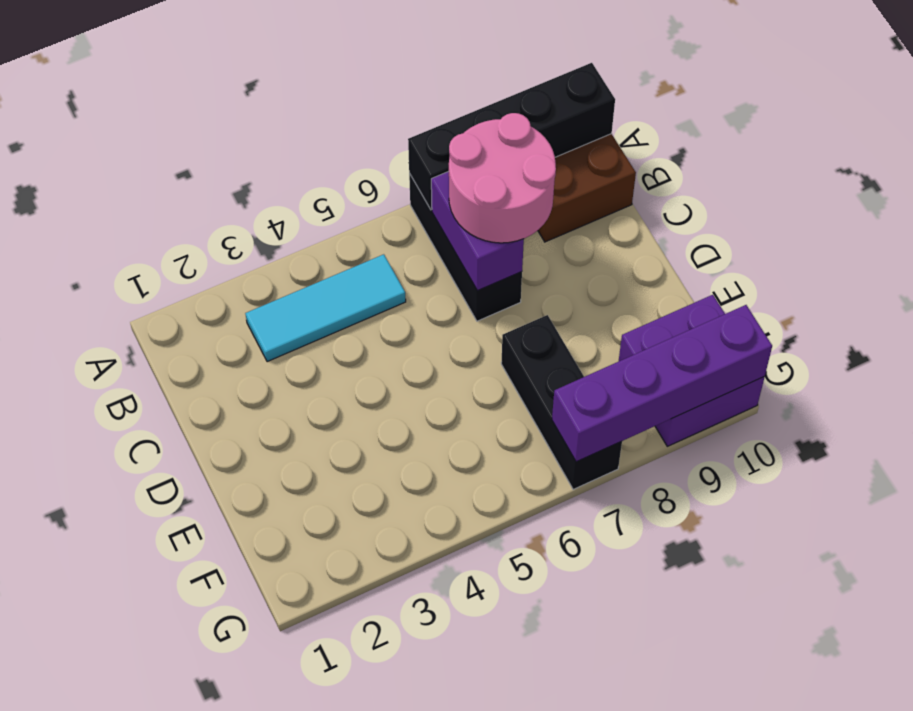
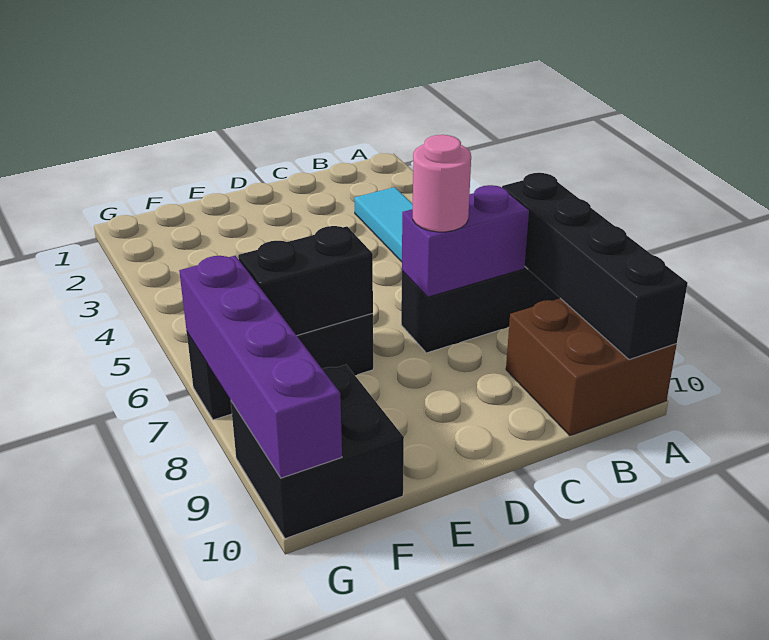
pink round brick B7:C8 level 3 -> pink round brick C7 level 3
none -> black brick E7:F7 level 2
purple brick F9:G10 level 1 -> black brick F9:G10 level 1

